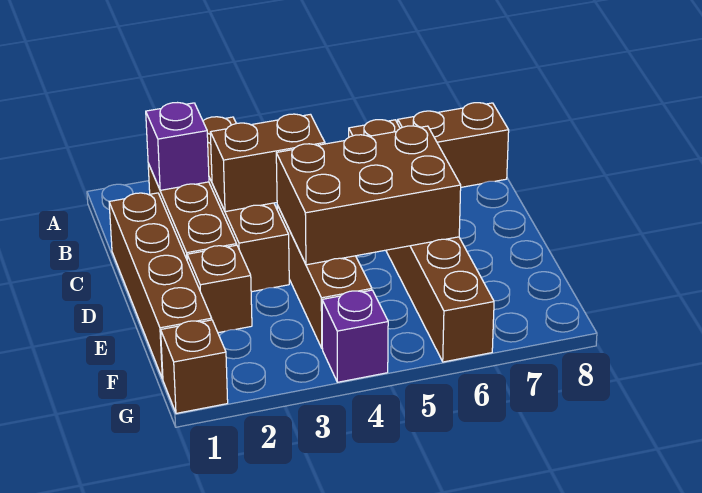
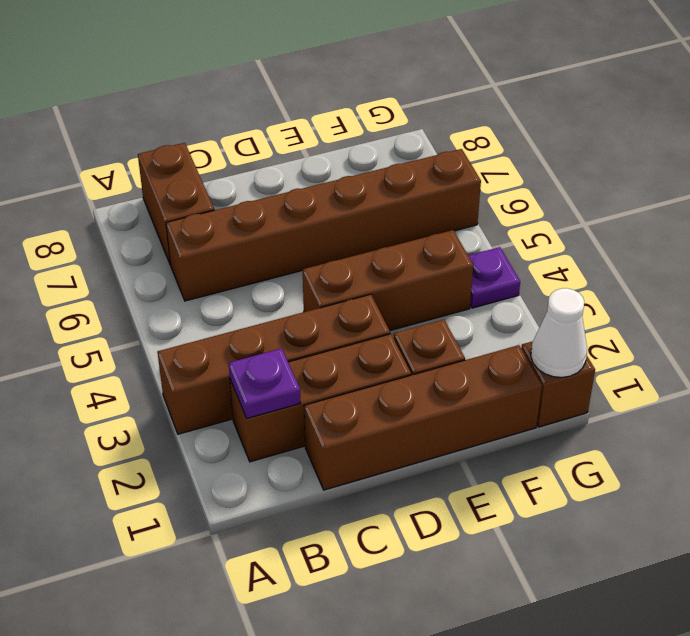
purple brick B2 level 2 -> purple plate B2 level 2
brown brick C3:C4 level 2 -> none
brown brick D4:E6 level 2 -> none
none -> white cone G1 level 2
purple brick G4 level 1 -> purple plate G4 level 1

